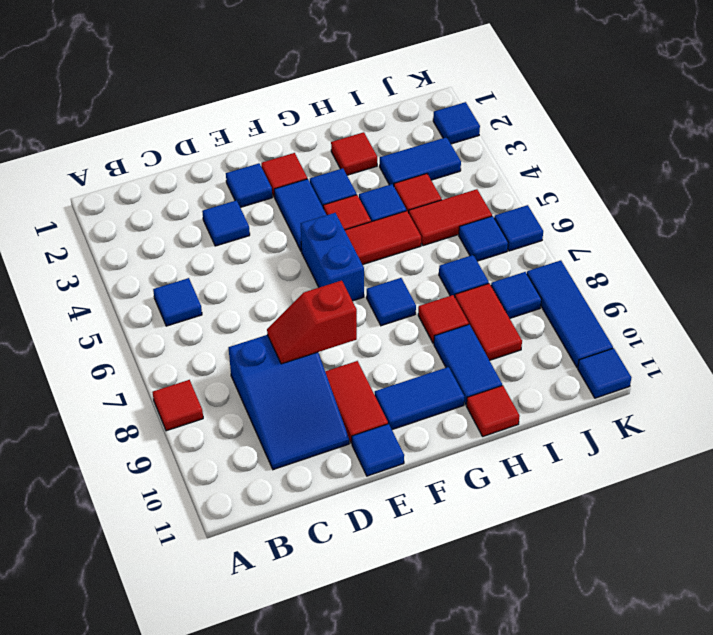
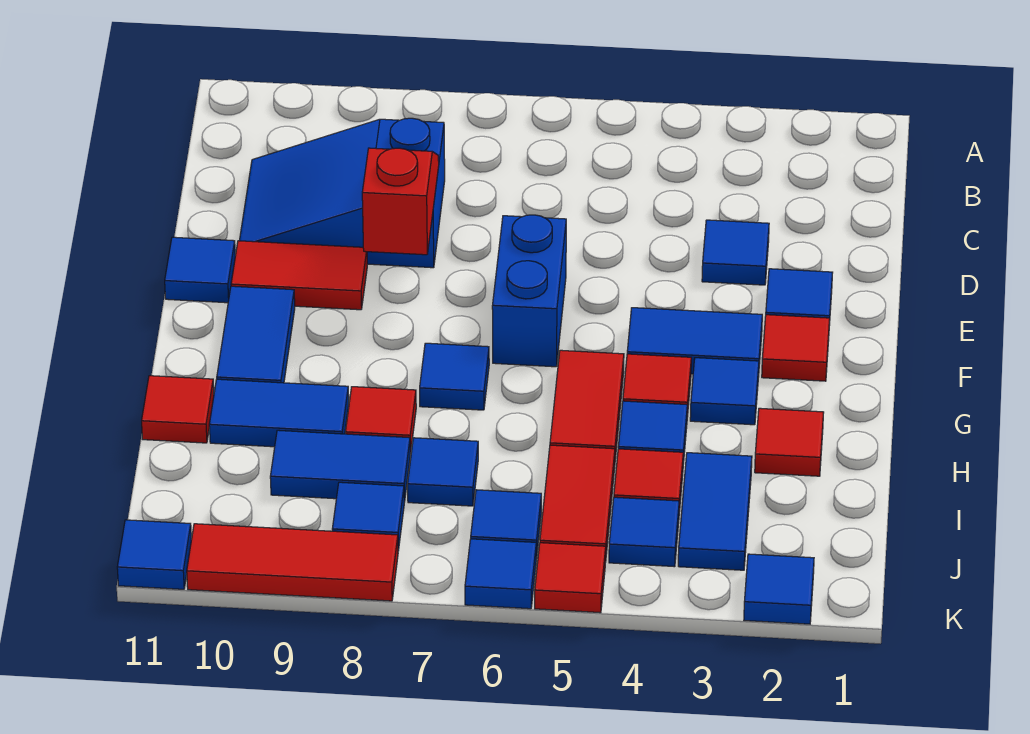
red tile A8 level 1 -> red tile K5 level 1
blue tile B5 level 1 -> blue tile J4 level 1
blue brick F5:F6 level 1 -> blue brick E6:F6 level 1
red tile I8:I9 level 1 -> blue tile I8:I9 level 1
blue tile K8:K10 level 1 -> red tile K8:K10 level 1

